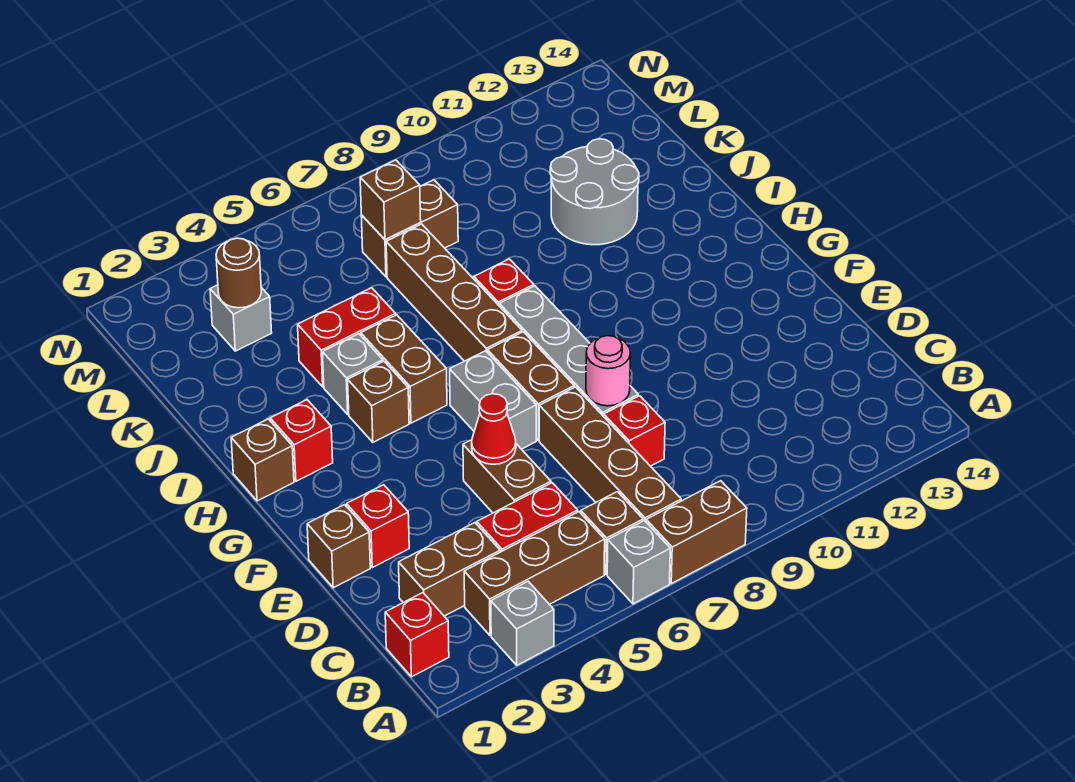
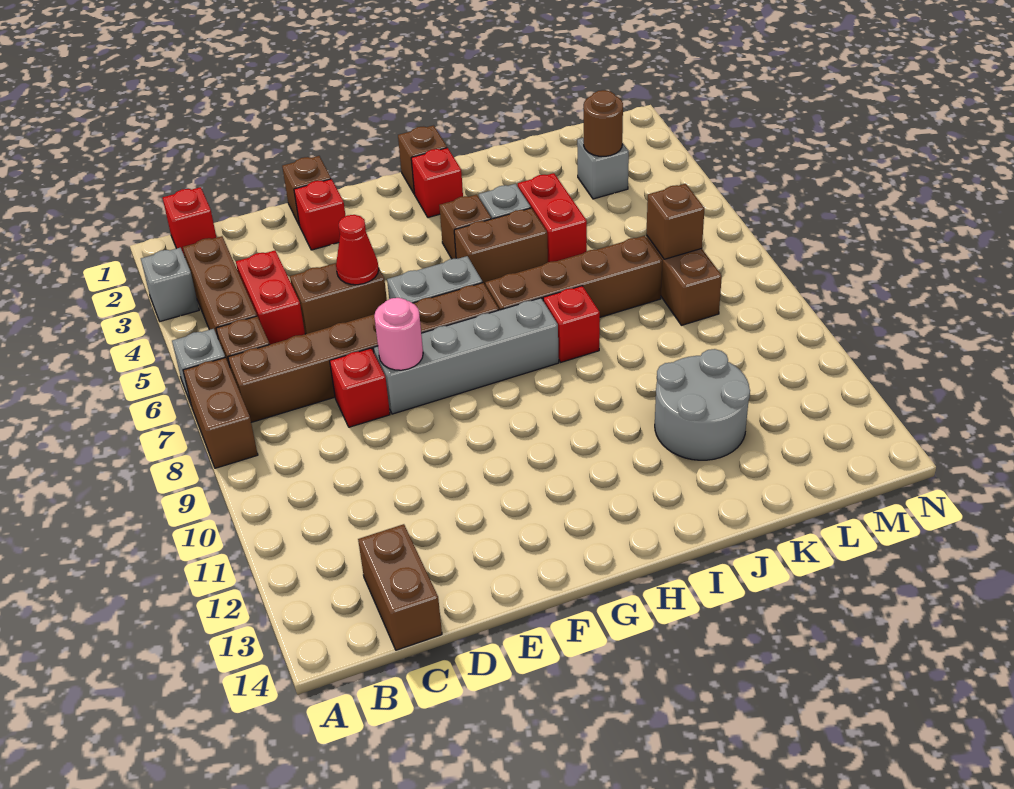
brown brick C2:C3 level 1 -> brown brick C13:C14 level 1

